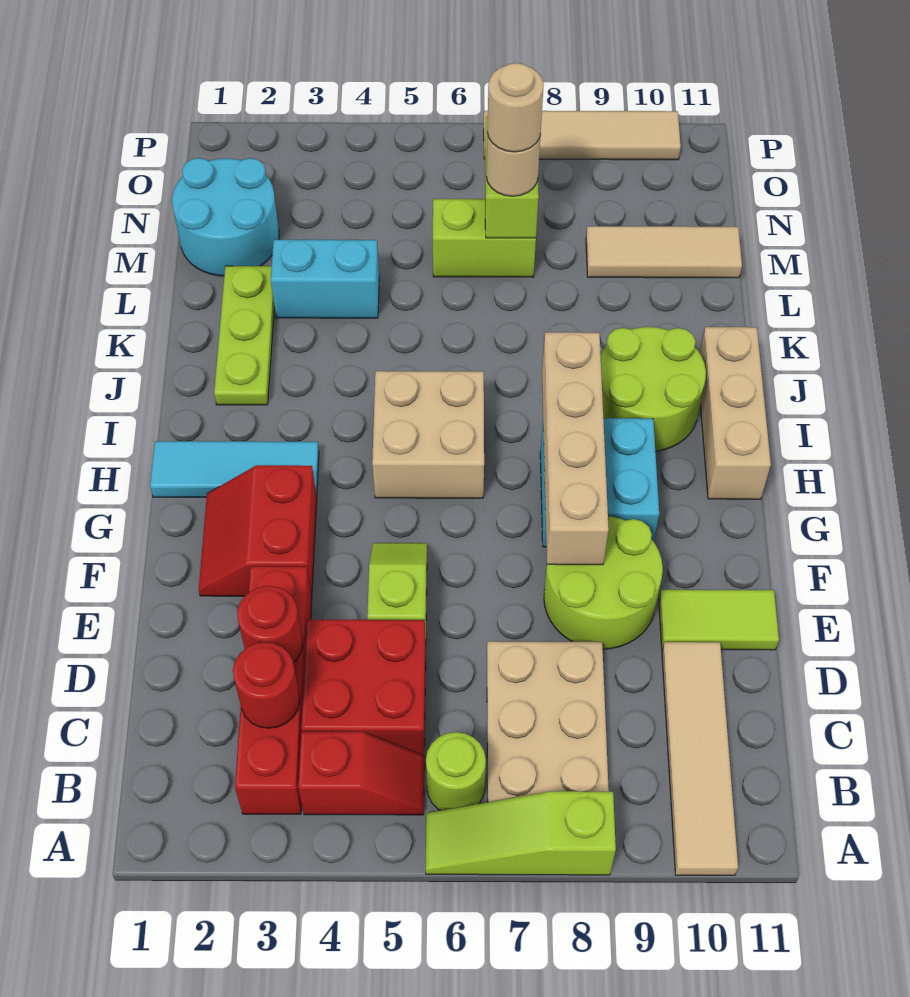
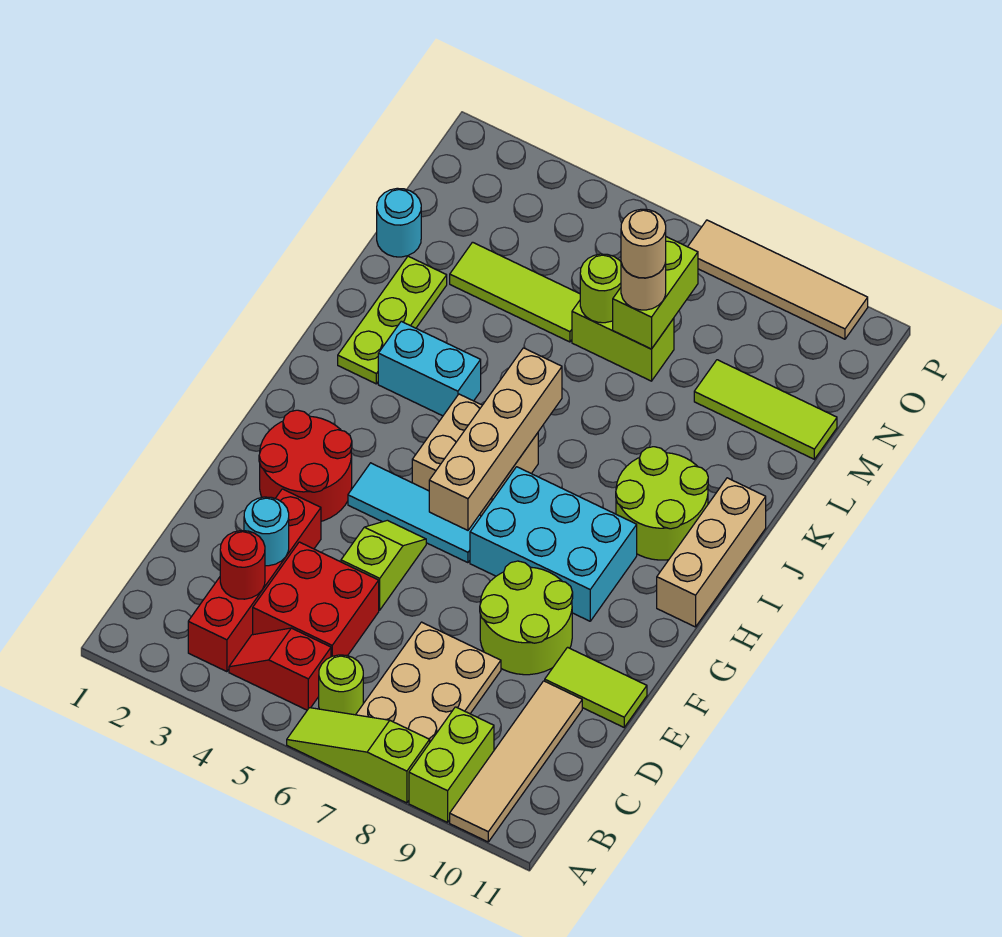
none -> lime brick A9:B9 level 1
red slope B4:B5 level 1 top 4 -> red slope B4:B5 level 1 top 5
red round brick D3 level 2 -> cyan round brick D3 level 2
red slope F2:G3 level 1 top 3 -> red round brick F2:G3 level 1
tan brick F8:I8 level 2 -> tan brick G6:J6 level 2
cyan brick G8:H9 level 1 -> cyan brick G7:H9 level 1
cyan tile H1:H3 level 1 -> cyan tile G4:G6 level 1
cyan brick L3:L4 level 1 -> cyan brick J3:J4 level 1
cyan round brick M1:N2 level 1 -> cyan round brick M1 level 1
none -> lime tile M3:M5 level 1
none -> lime round brick M6 level 2
tan tile M9:M11 level 1 -> lime tile M9:M11 level 1

